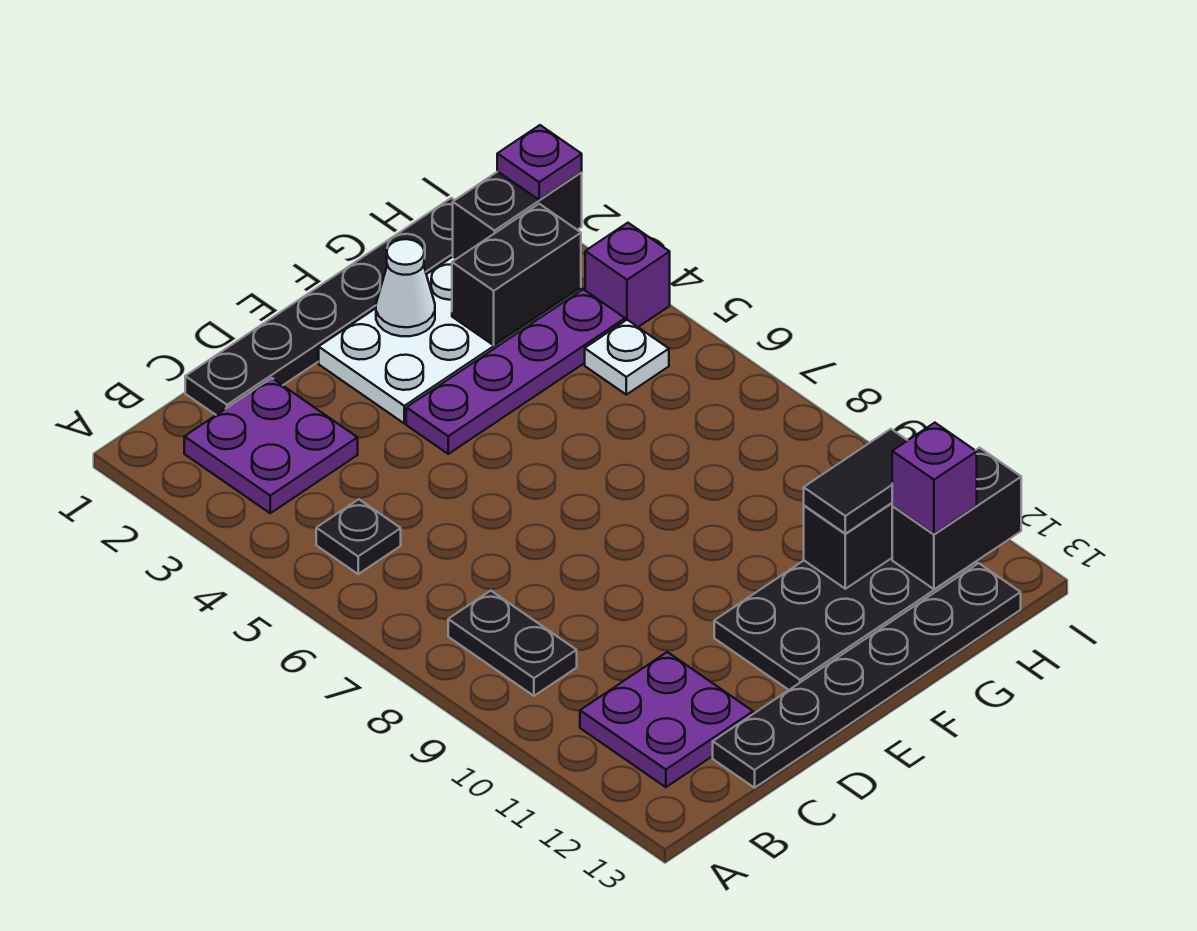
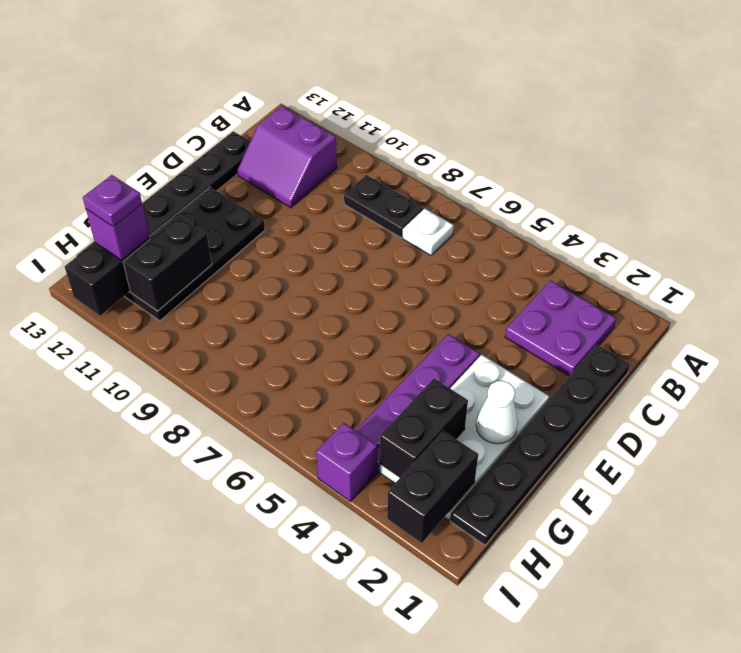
black plate B5 level 1 -> none
purple plate B11:C12 level 1 -> purple slope B11:C12 level 1 top B
black tile G11:H11 level 3 -> none
white plate H5 level 1 -> white plate B7 level 1
purple plate I2 level 3 -> purple plate H12 level 4

